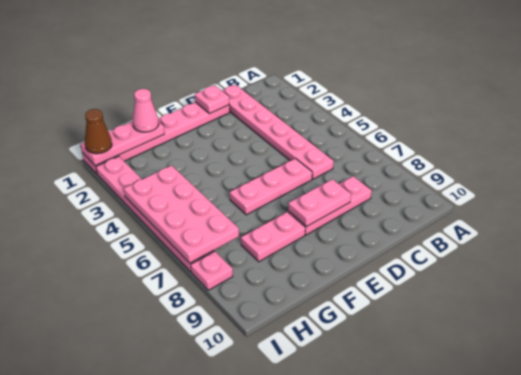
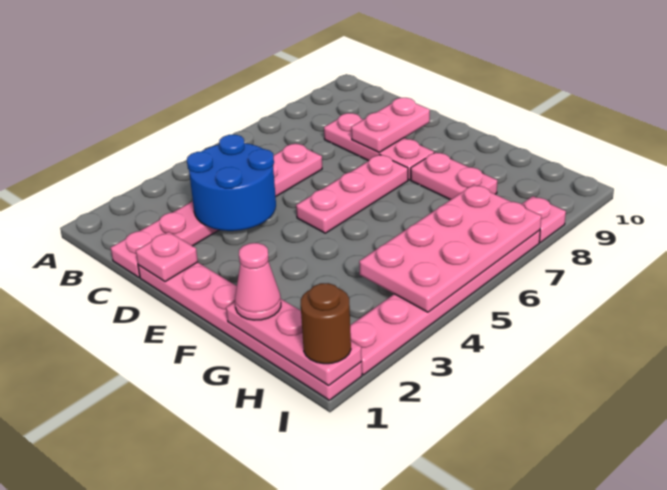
none -> blue round brick C3:D4 level 2
pink plate D6:F6 level 1 -> pink plate E5:E7 level 1
pink plate D8:E8 level 2 -> pink plate D8:D9 level 2
brown cone I1 level 3 -> brown round brick I1 level 3

